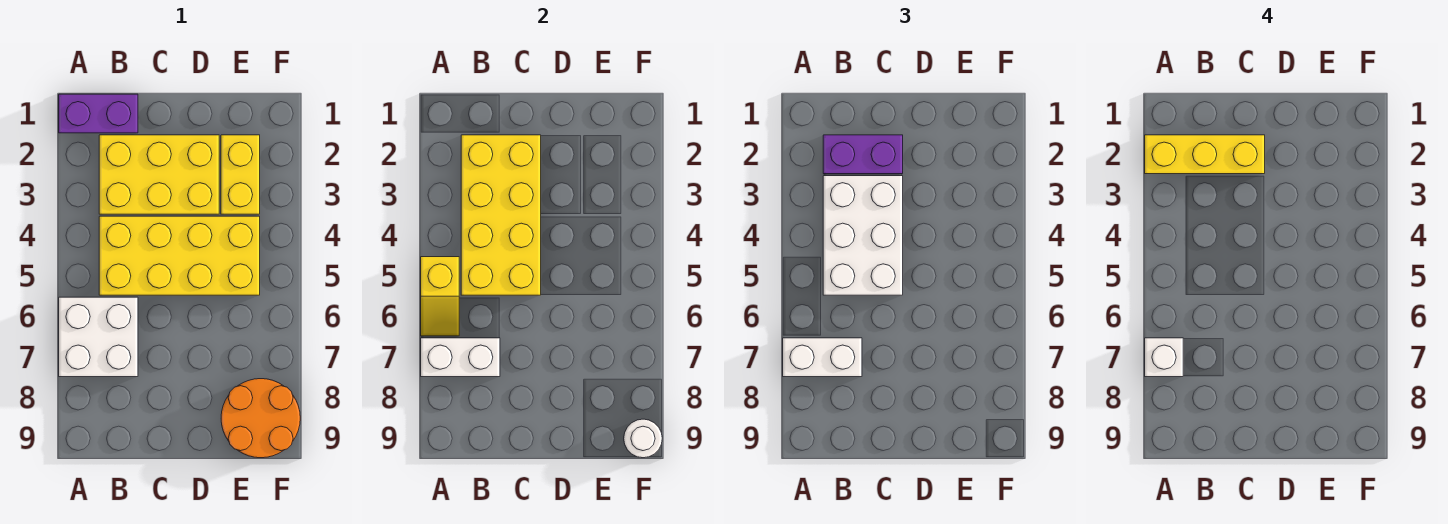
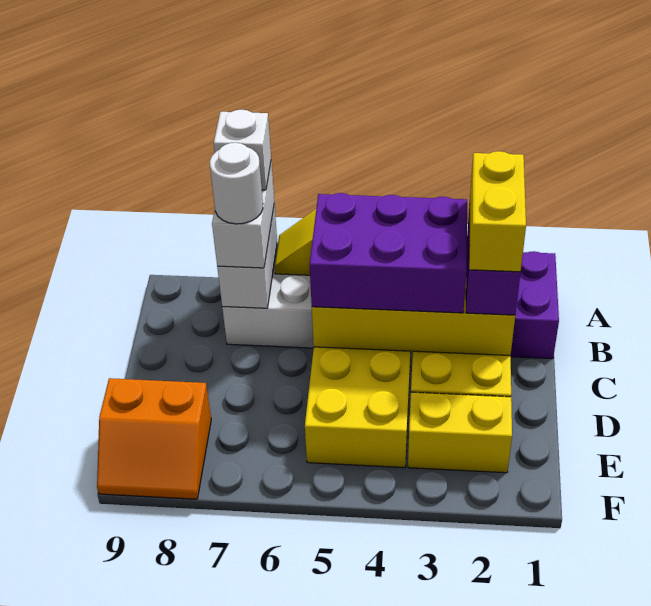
yellow brick A2:C2 level 4 -> yellow brick B2:C2 level 4
white brick B3:C5 level 3 -> purple brick B3:C5 level 3
orange round brick E8:F9 level 1 -> orange slope E8:F9 level 1 top E
white round brick F9 level 2 -> white round brick B7 level 4

